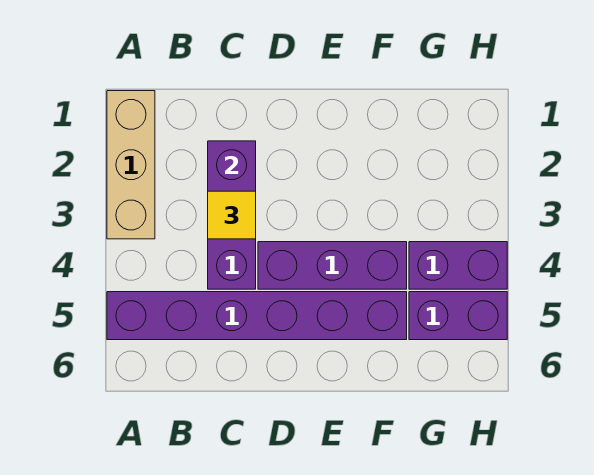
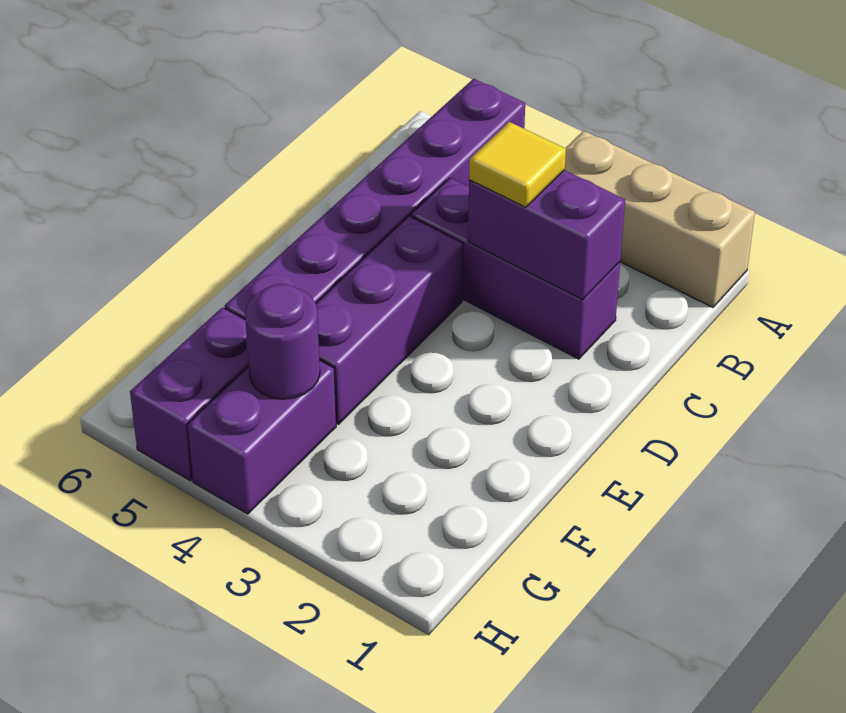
none -> purple round brick G4 level 2

